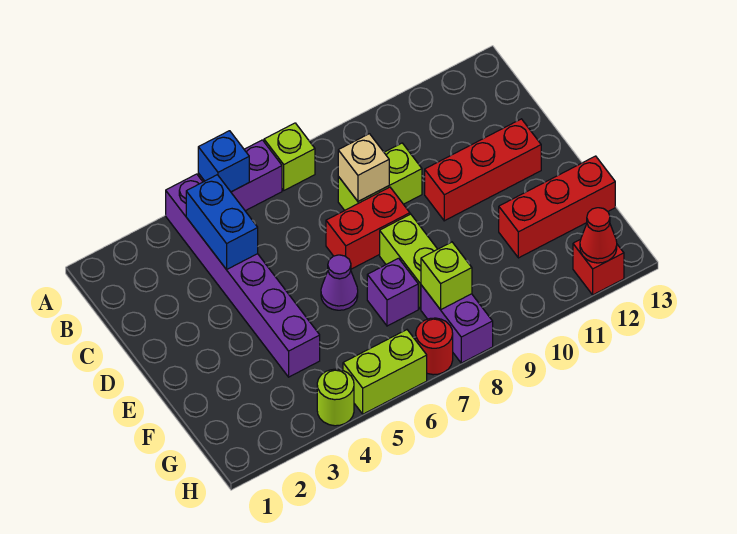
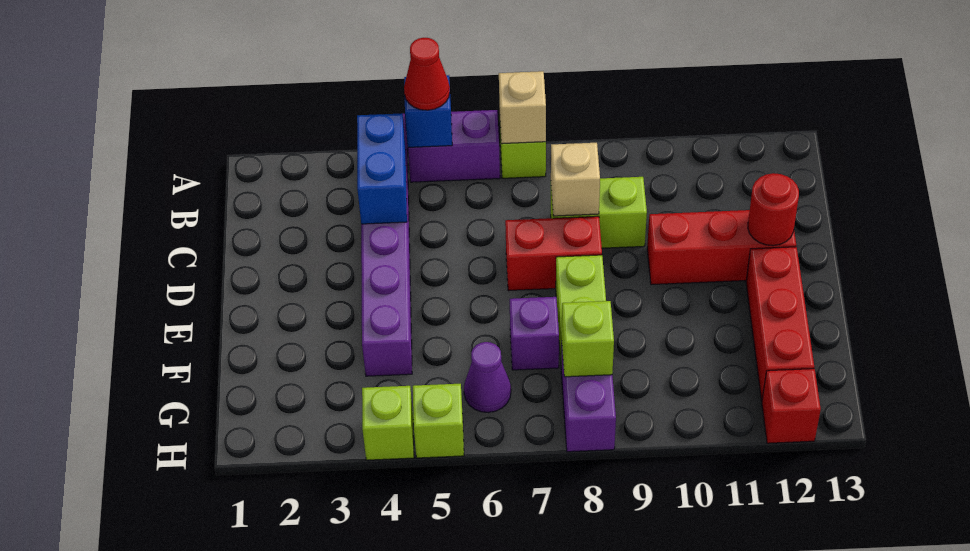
none -> tan brick A7 level 2
purple cone E6 level 1 -> purple cone G6 level 1
red brick F11:F13 level 1 -> red brick E12:G12 level 1
lime round brick H4 level 1 -> lime brick H4 level 1
lime brick H5:H6 level 1 -> lime brick H5 level 1
red round brick H7 level 1 -> red round brick D12 level 2
red cone H12 level 2 -> red cone A5 level 3

